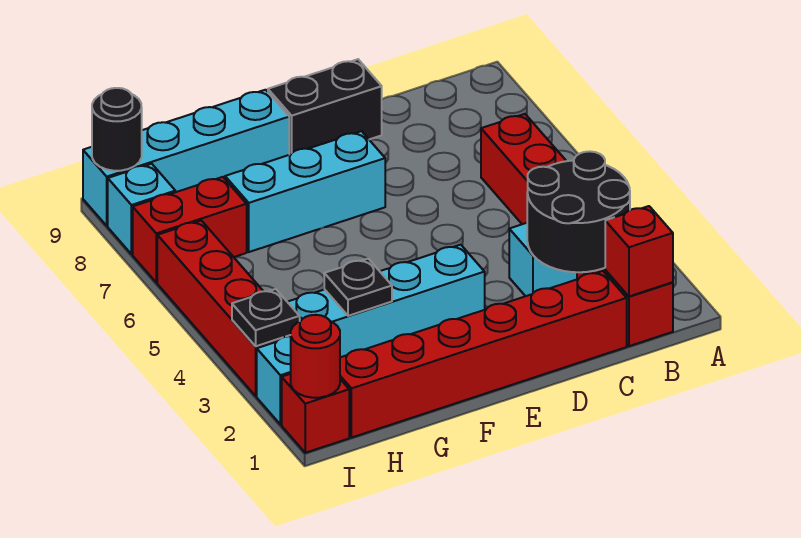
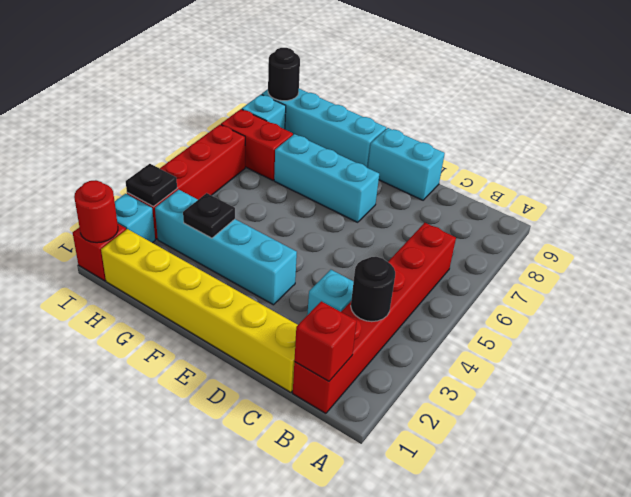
black round brick B2:C3 level 2 -> black round brick B3 level 2
red brick C1:H1 level 1 -> yellow brick C1:H1 level 1
black brick D9:E9 level 1 -> cyan brick D9:E9 level 1

